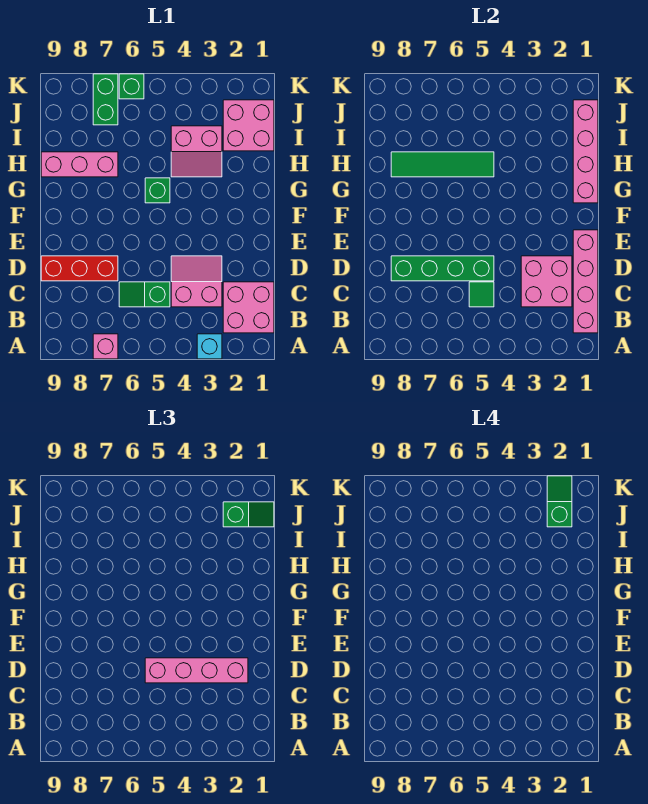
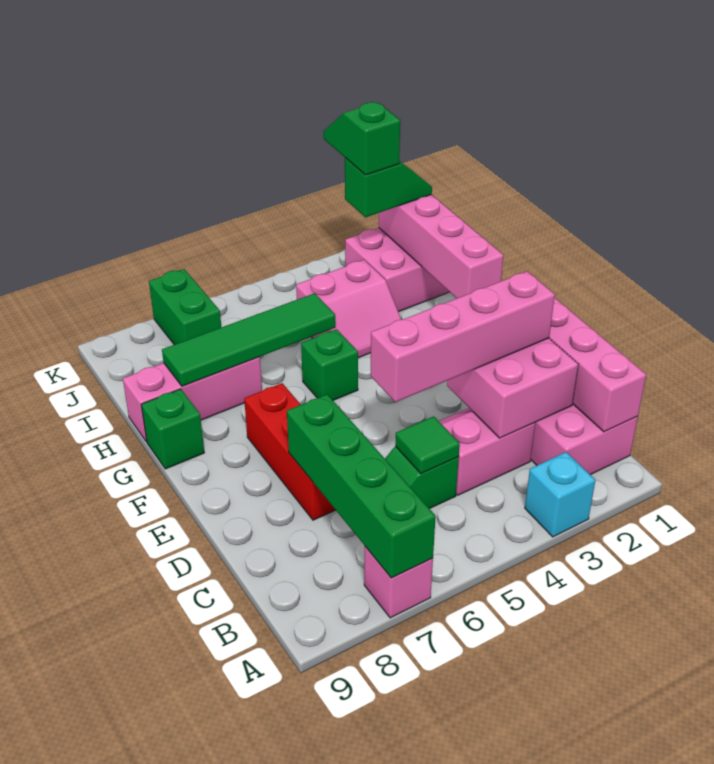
green brick D5:D8 level 2 -> green brick A7:D7 level 2
red brick D7:D9 level 1 -> red brick D7:F7 level 1
green brick K6 level 1 -> green brick G9 level 1

